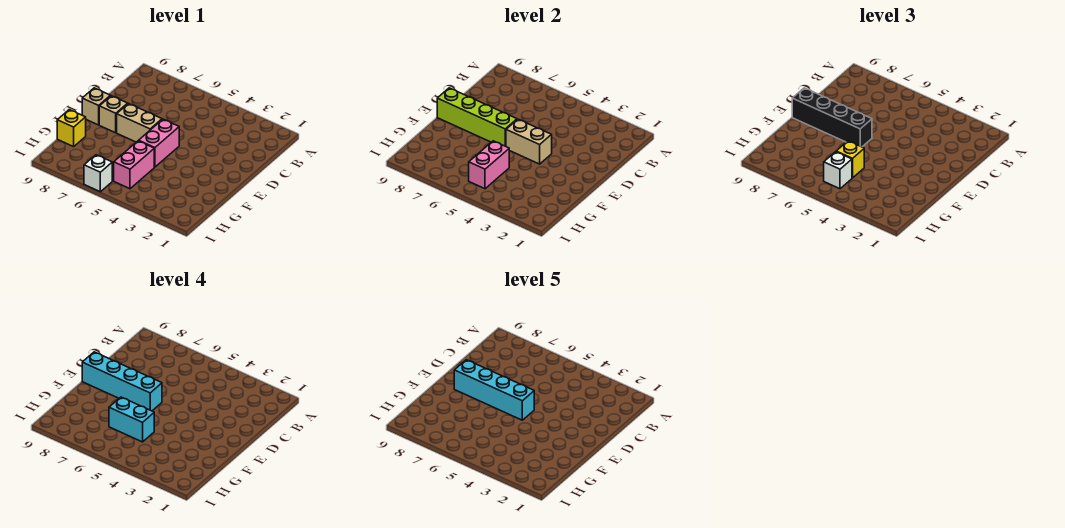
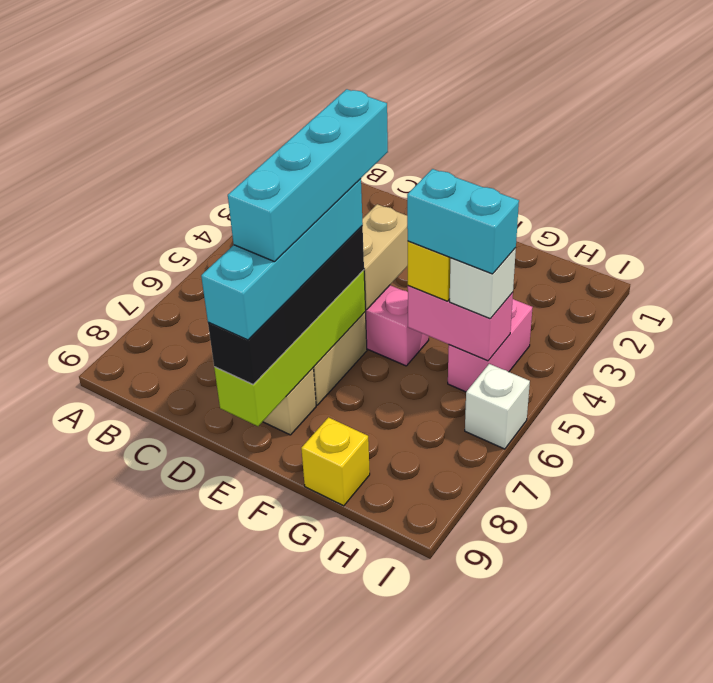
tan brick E9 level 1 -> none
pink brick G5:H5 level 1 -> pink brick H4:H5 level 1
cyan brick G5:G6 level 4 -> cyan brick G5:H5 level 4

